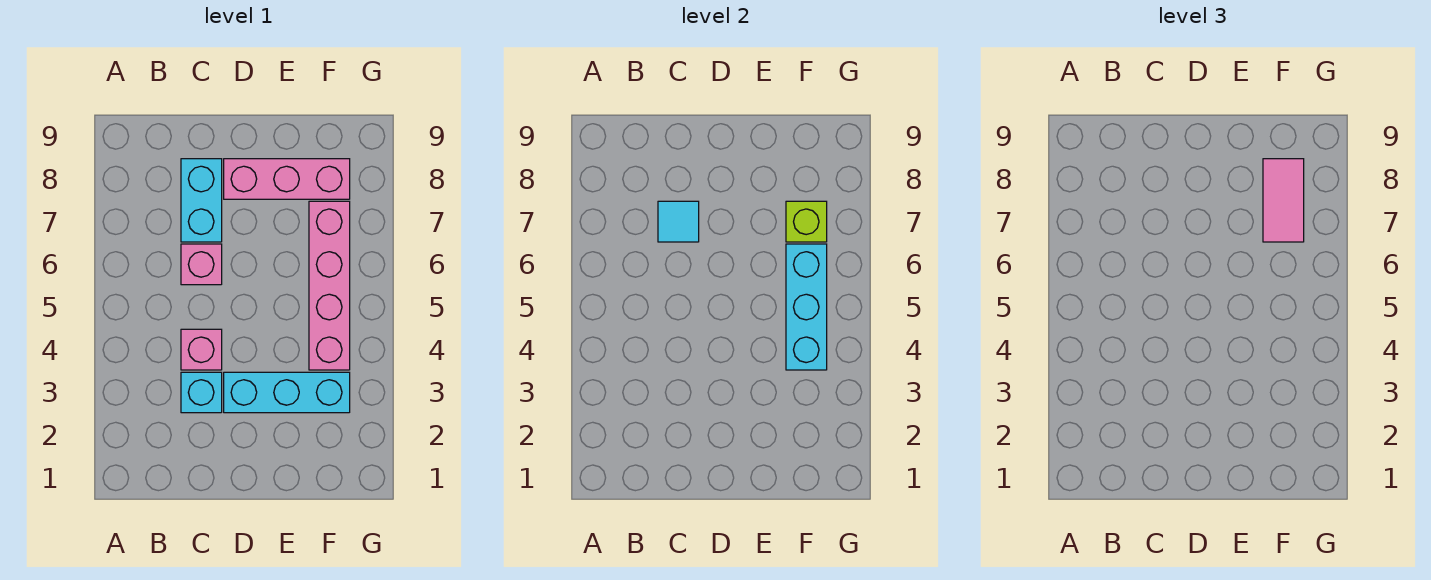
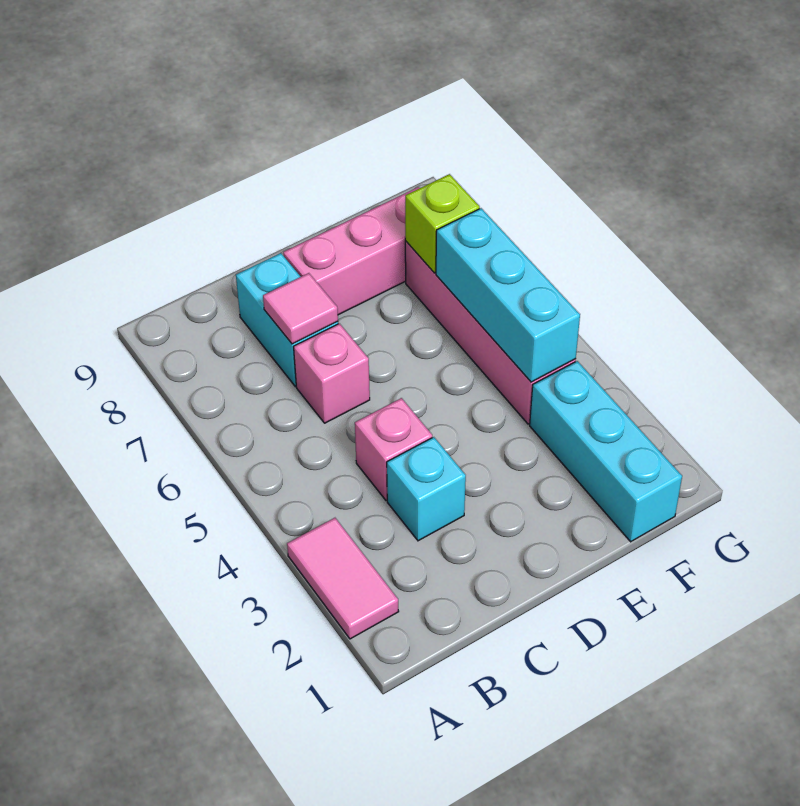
cyan tile C7 level 2 -> pink tile C7 level 2
cyan brick D3:F3 level 1 -> cyan brick F1:F3 level 1
pink tile F7:F8 level 3 -> pink tile A2:A3 level 1

